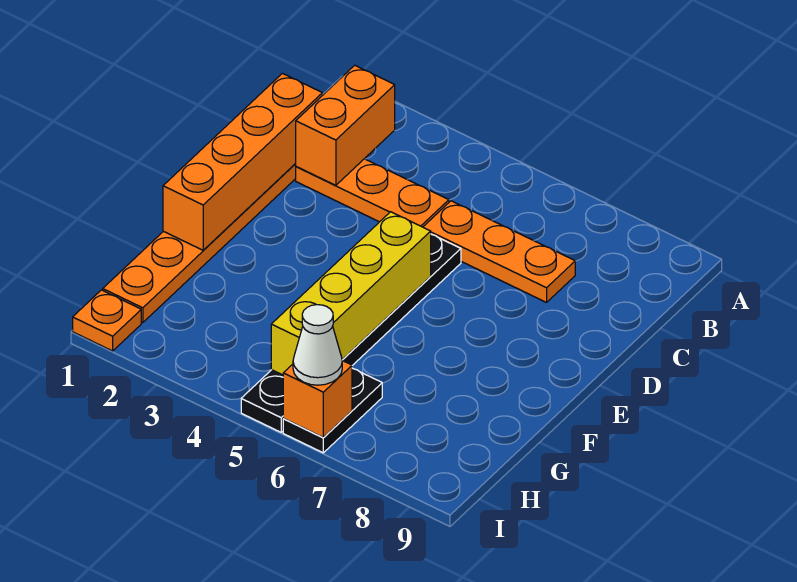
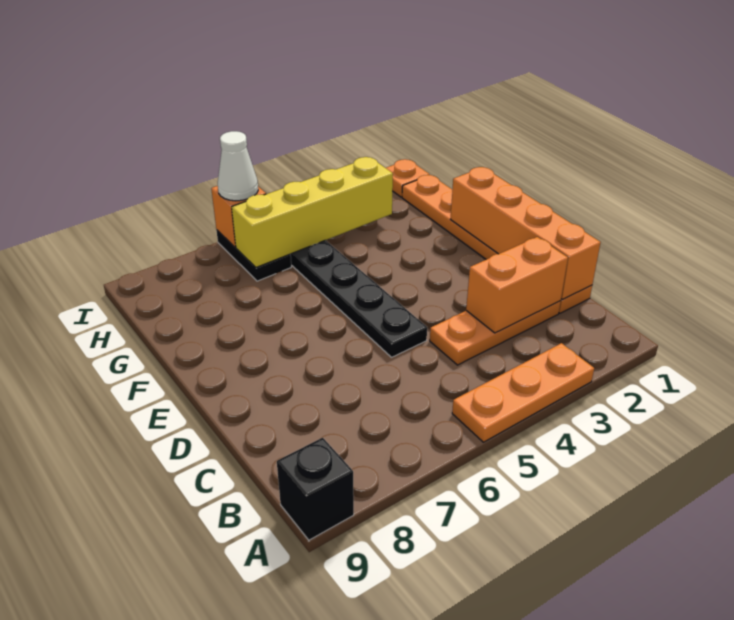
none -> black brick A9 level 1
orange brick B2:C2 level 2 -> orange brick C2:C3 level 2
orange plate C5:C7 level 1 -> orange plate A3:A5 level 1
yellow brick E5:H5 level 2 -> yellow brick H3:H6 level 2

